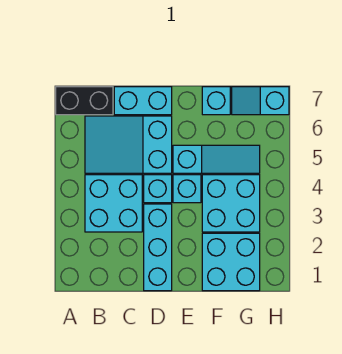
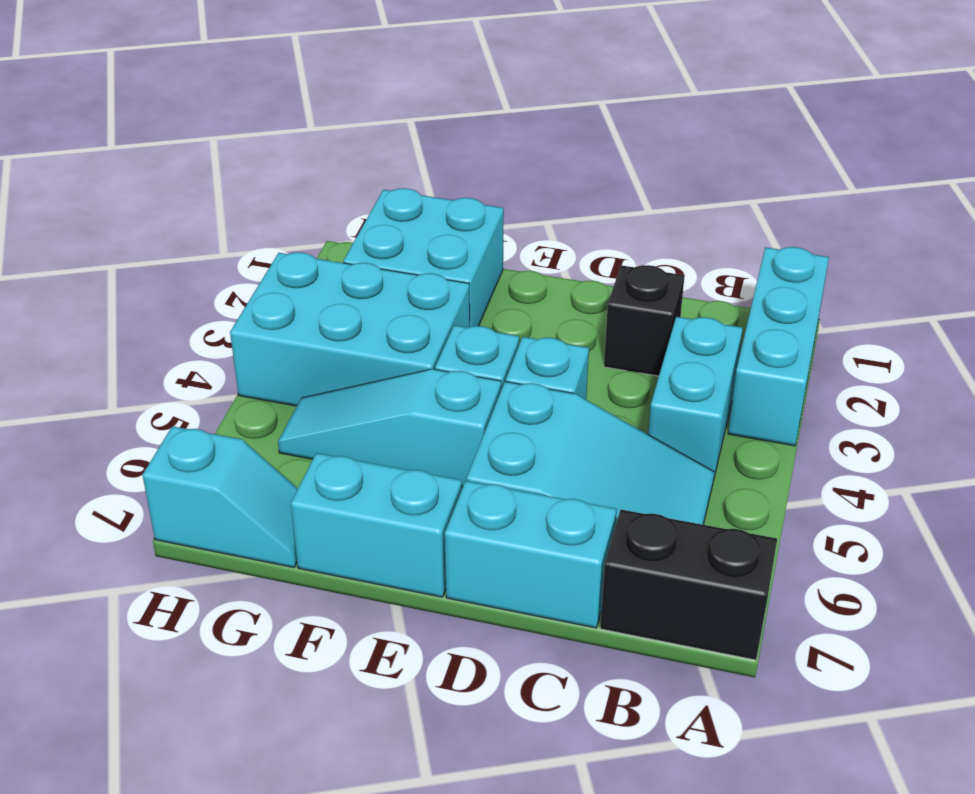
cyan brick B3:C4 level 1 -> cyan brick B3:B4 level 1
none -> black brick C2 level 1
cyan brick D1:D3 level 1 -> cyan brick A1:A3 level 1
cyan brick F3:G4 level 1 -> cyan brick F3:H4 level 1
cyan brick F7 level 1 -> cyan brick E7:F7 level 1

